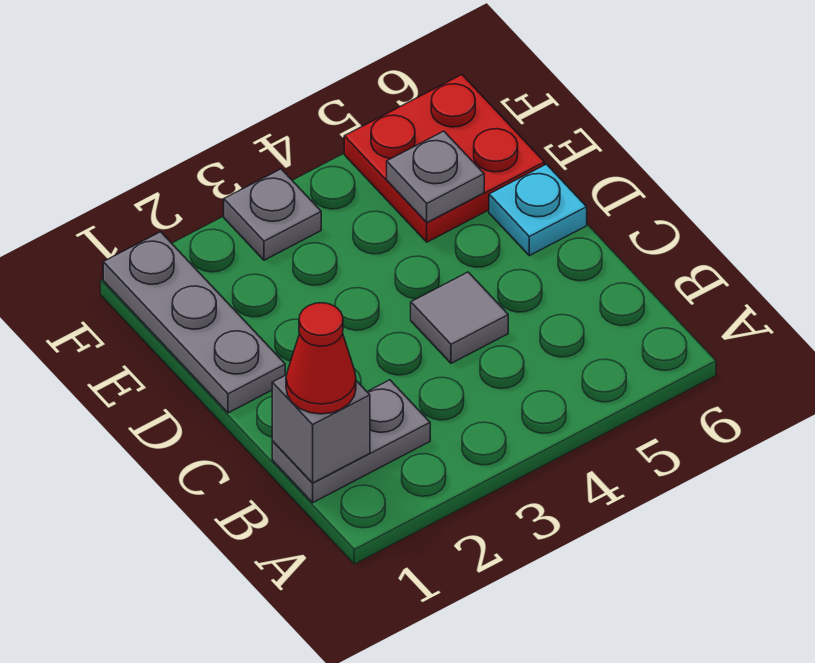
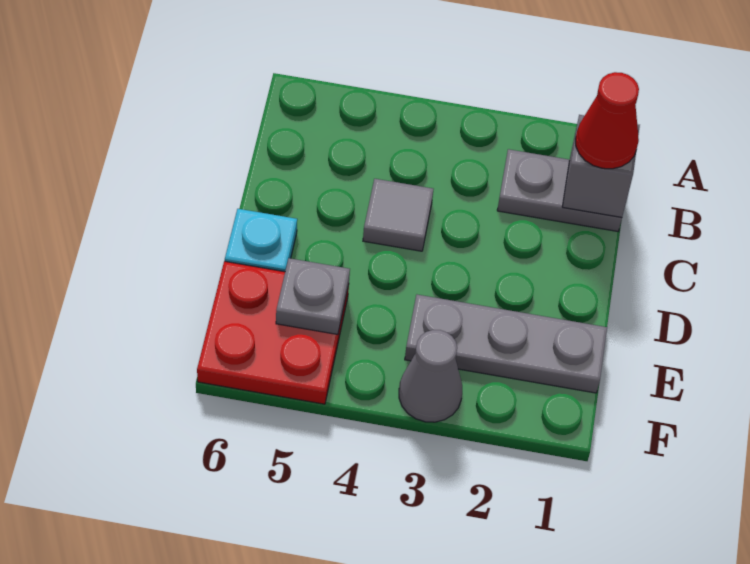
grey plate D1:F1 level 1 -> grey plate E1:E3 level 1
grey plate F3 level 1 -> grey cone F3 level 1

